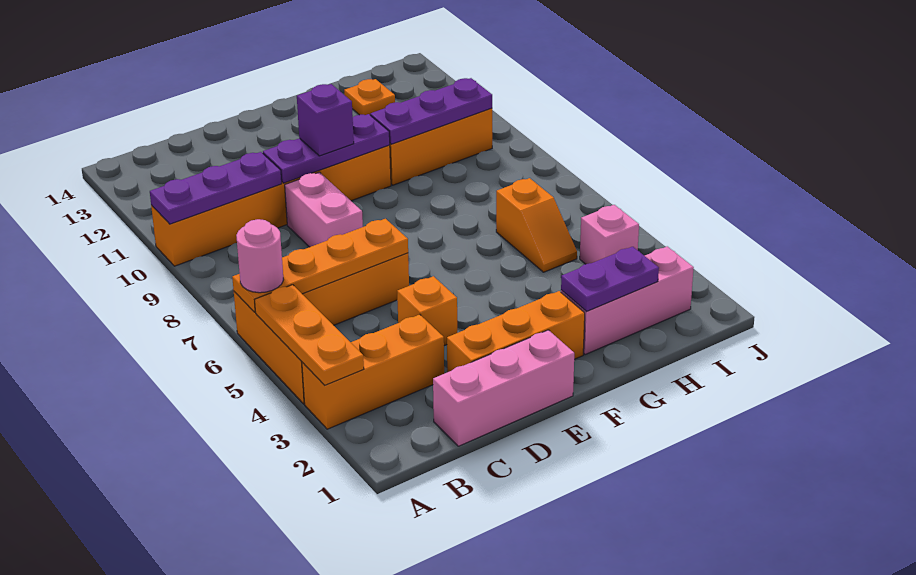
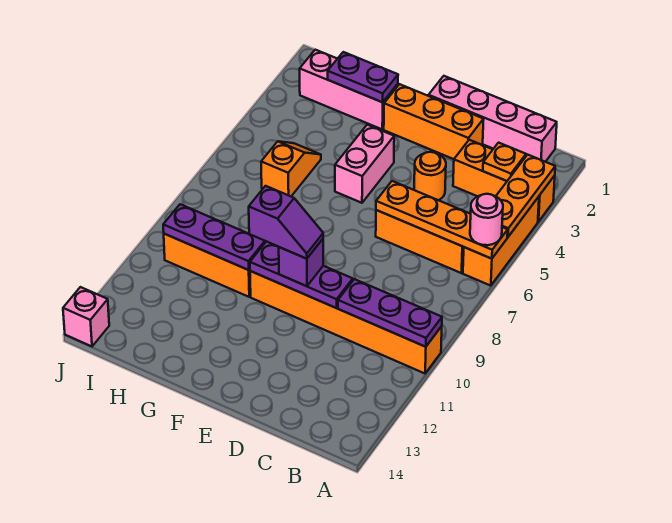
pink brick C1:E1 level 1 -> pink brick B1:E1 level 1
orange brick D4 level 1 -> orange round brick D4 level 1
pink brick D8:D9 level 1 -> pink brick F4:F5 level 1
none -> purple slope E10:F10 level 4 top F
orange plate H13 level 1 -> orange plate B3 level 2
pink brick I4 level 1 -> pink brick J14 level 1

